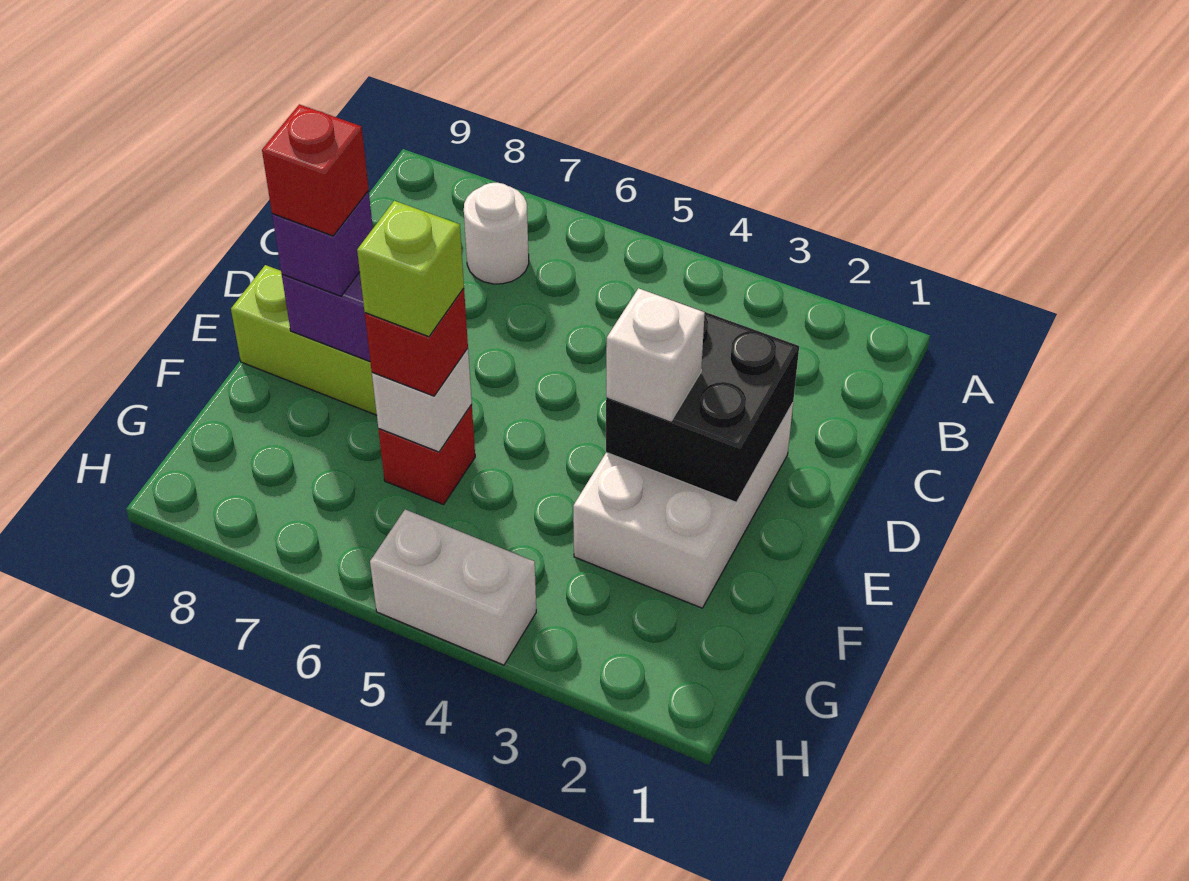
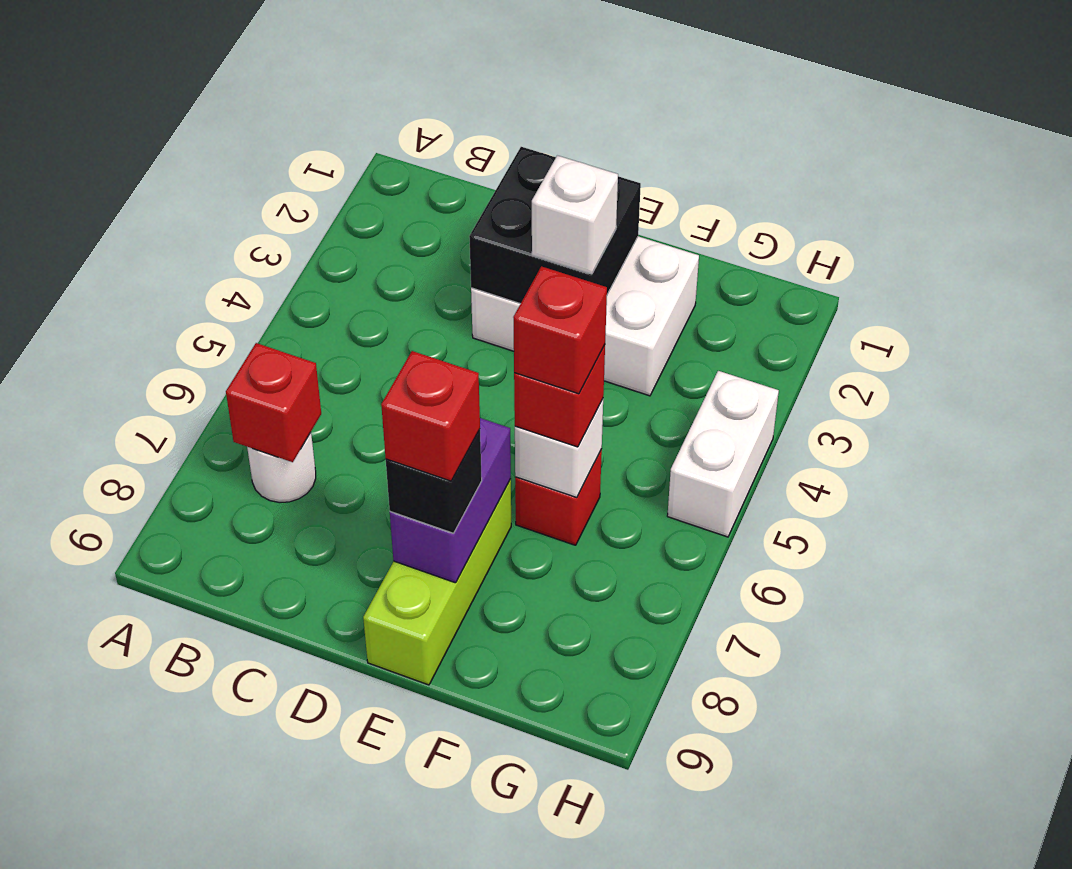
none -> red brick B7 level 2
purple brick E8 level 3 -> black brick E8 level 3
lime brick F6 level 4 -> red brick F6 level 4

